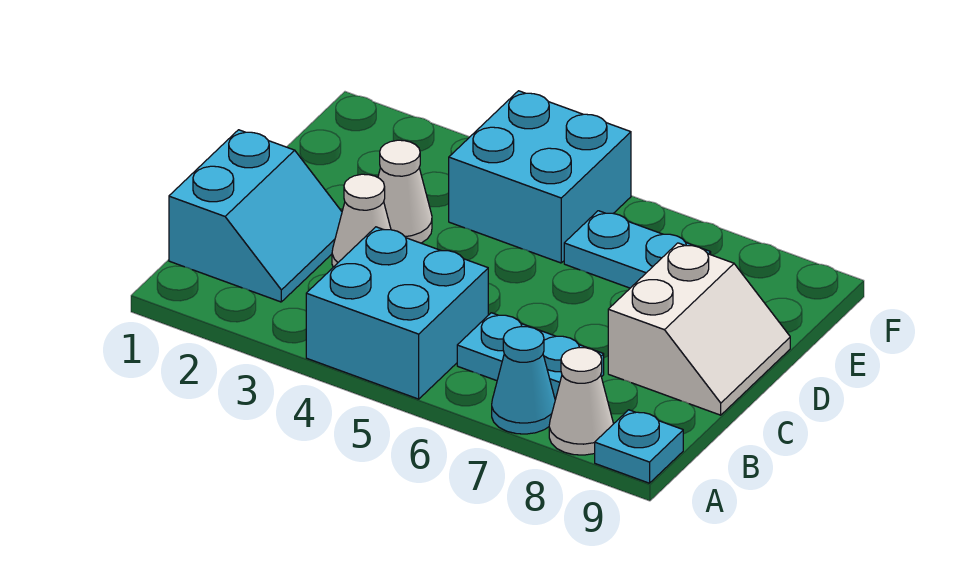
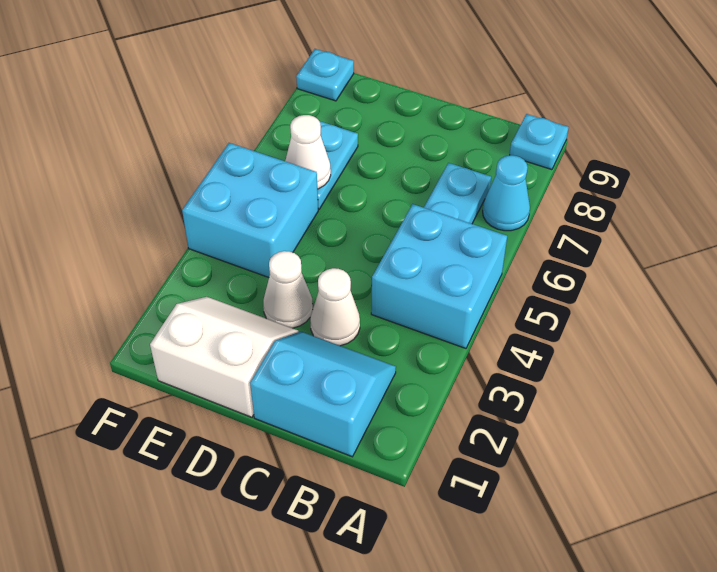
white cone A8 level 1 -> white cone E6 level 2
white slope C8:D9 level 1 top 8 -> white slope D1:E2 level 1 top 1
none -> cyan plate F9 level 1

